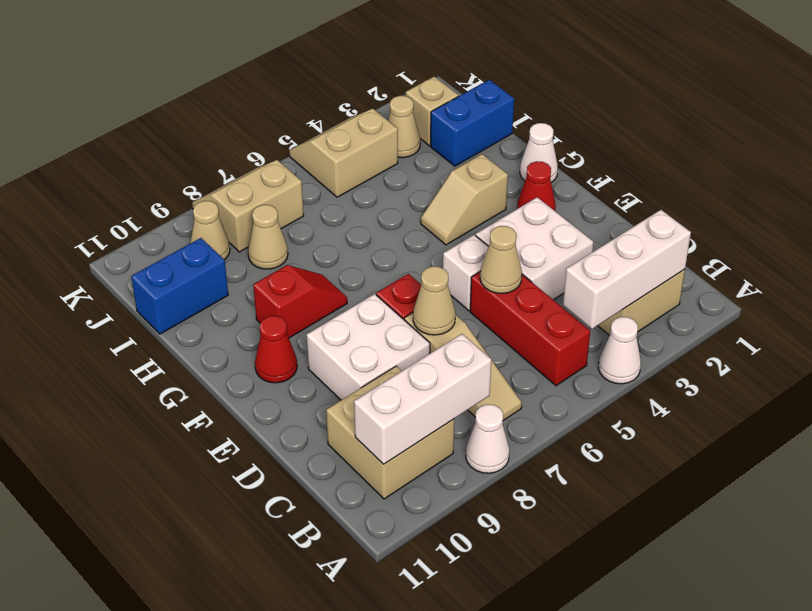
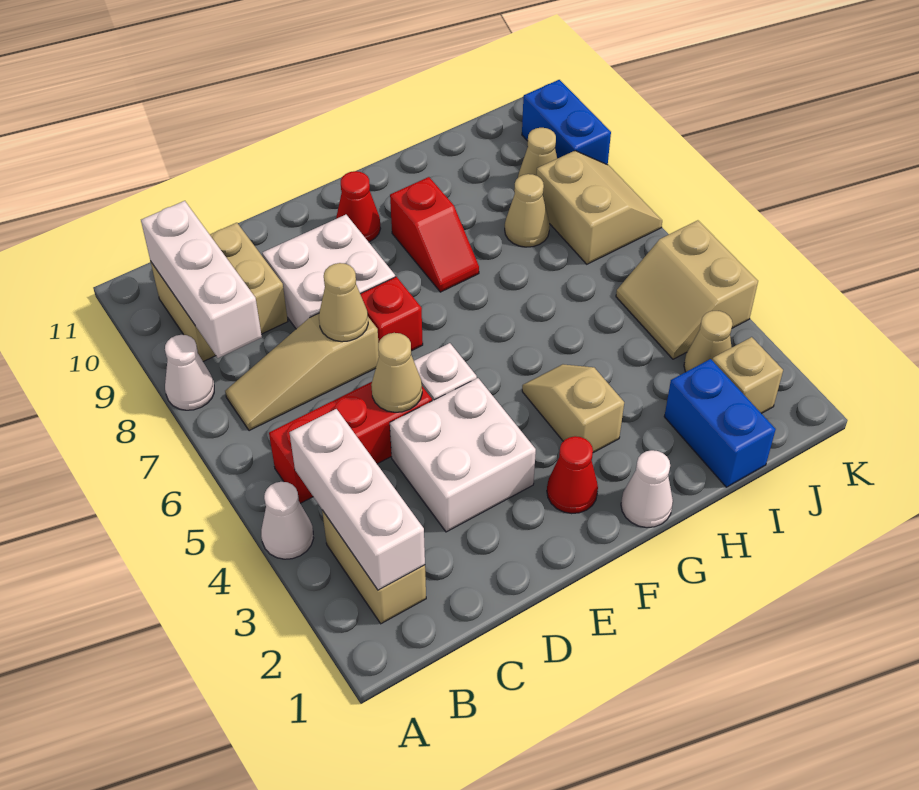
blue brick I10:I11 level 1 -> blue brick K9:K10 level 1
tan slope J4:K5 level 1 top J -> tan slope J4:K5 level 1 top K

